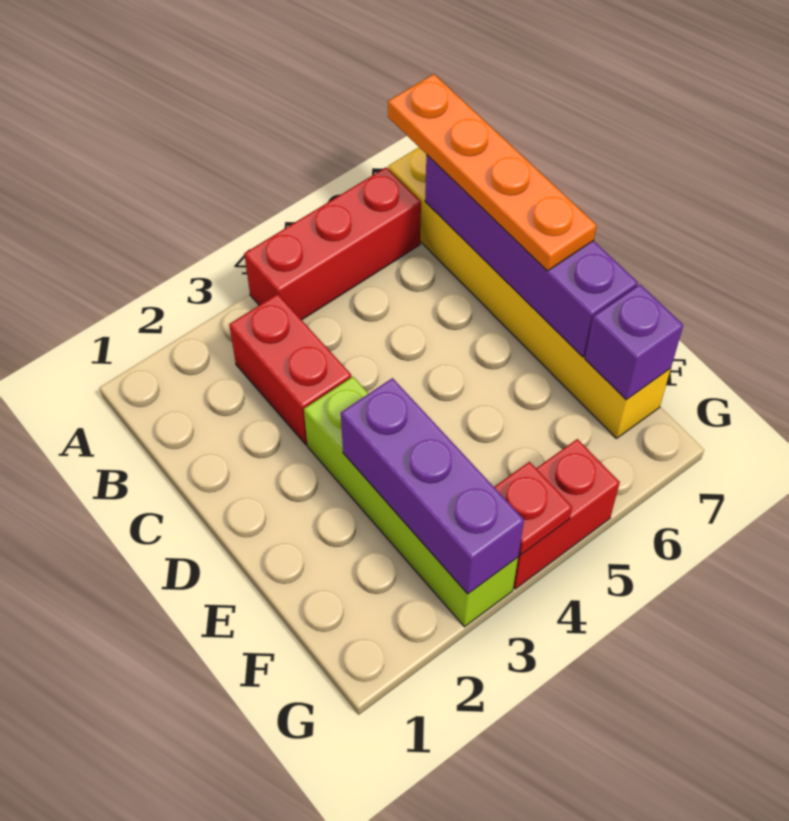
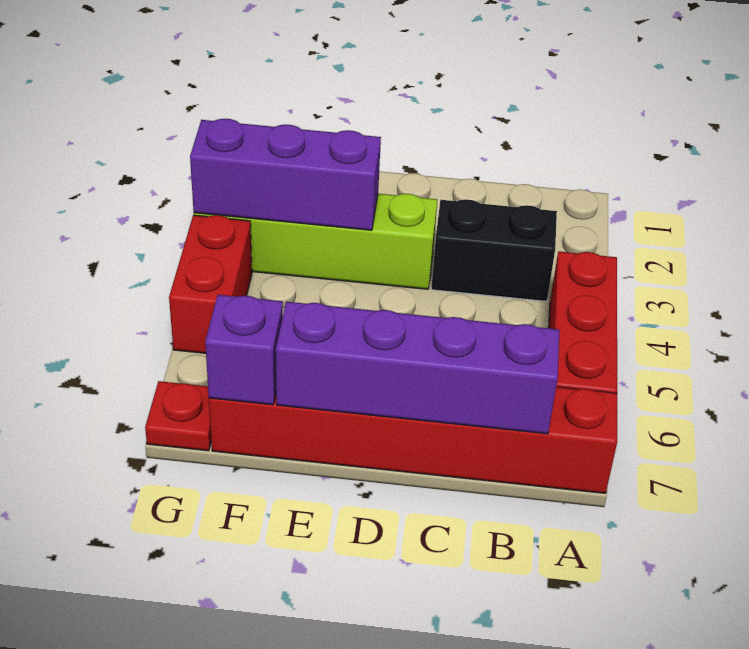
yellow brick A7:F7 level 1 -> red brick A7:F7 level 1
orange plate A7:D7 level 3 -> none
red brick B3:C3 level 1 -> black brick B3:C3 level 1
red plate G4 level 2 -> red plate G7 level 1

